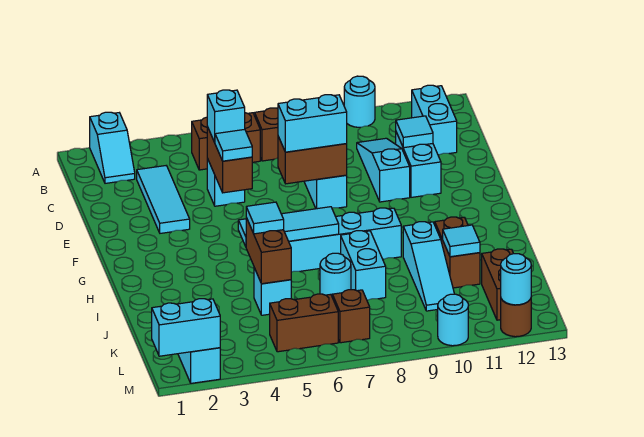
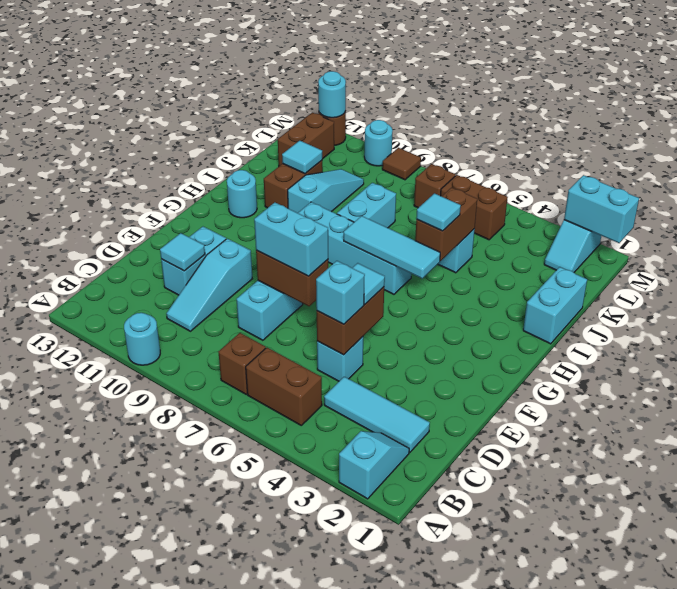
cyan brick B12:C12 level 1 -> cyan brick I1:J1 level 1
cyan tile C3:E3 level 1 -> cyan tile C2:C4 level 1
cyan round brick J7 level 1 -> cyan round brick H12 level 1
none -> brown tile M9 level 1

